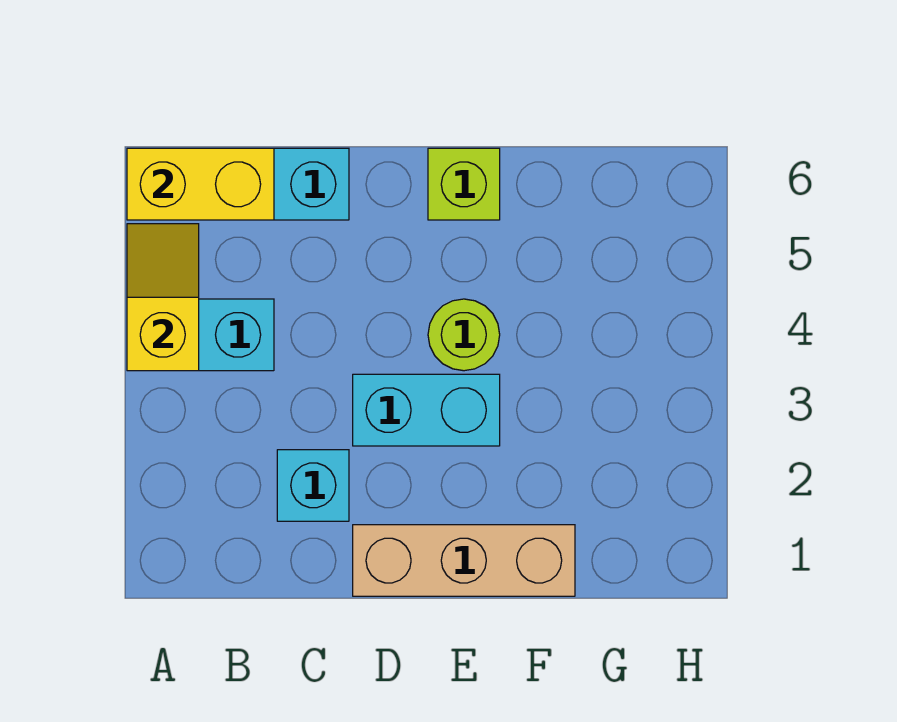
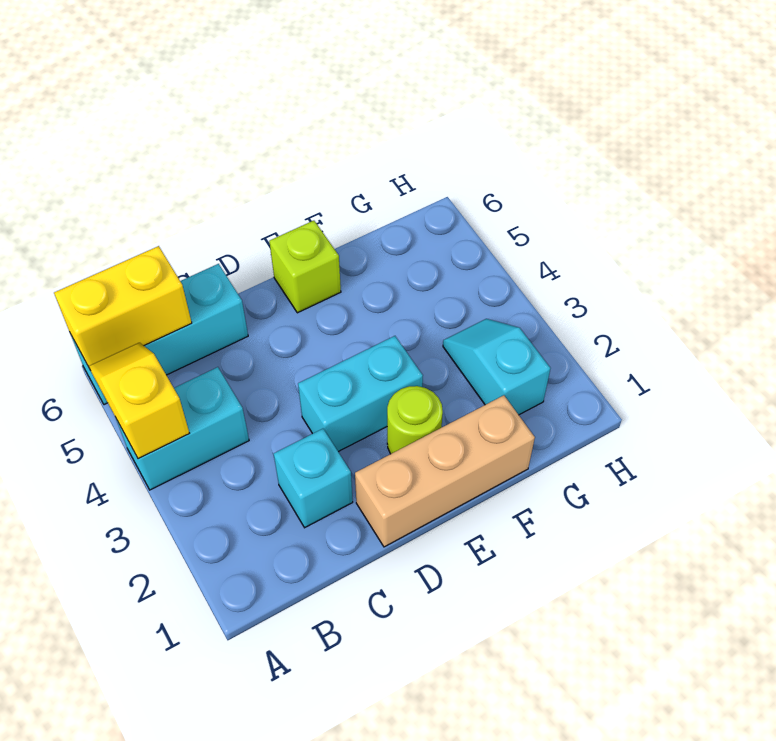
lime round brick E4 level 1 -> lime round brick E2 level 1
none -> cyan slope G2:G3 level 1 top 2

